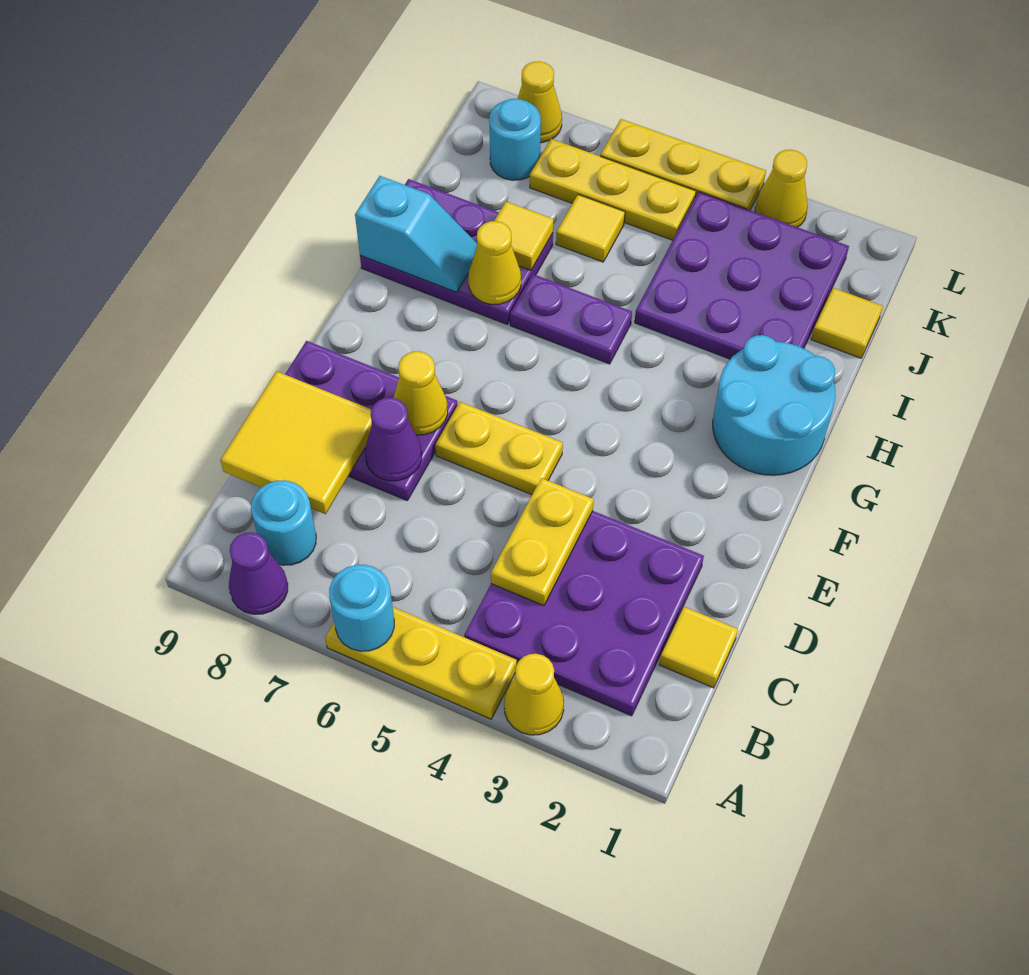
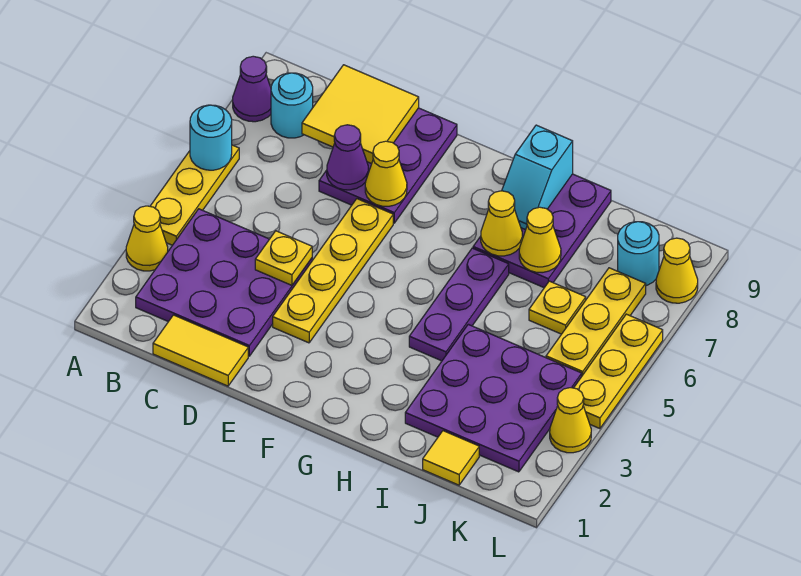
yellow tile C1 level 1 -> yellow tile C1:D1 level 1
yellow plate C4:D4 level 2 -> yellow plate D4 level 2
yellow plate E5:E6 level 1 -> yellow plate E3:E6 level 1
cyan round brick G1:H2 level 1 -> none
purple plate H5:H6 level 1 -> purple plate H4:H6 level 1
yellow tile I7 level 2 -> yellow cone I7 level 2
yellow tile J6 level 1 -> yellow plate J6 level 1

